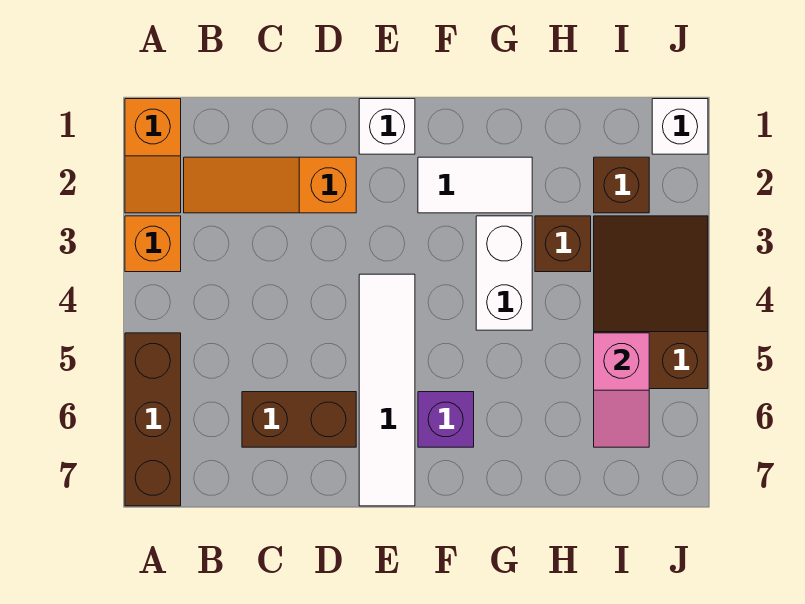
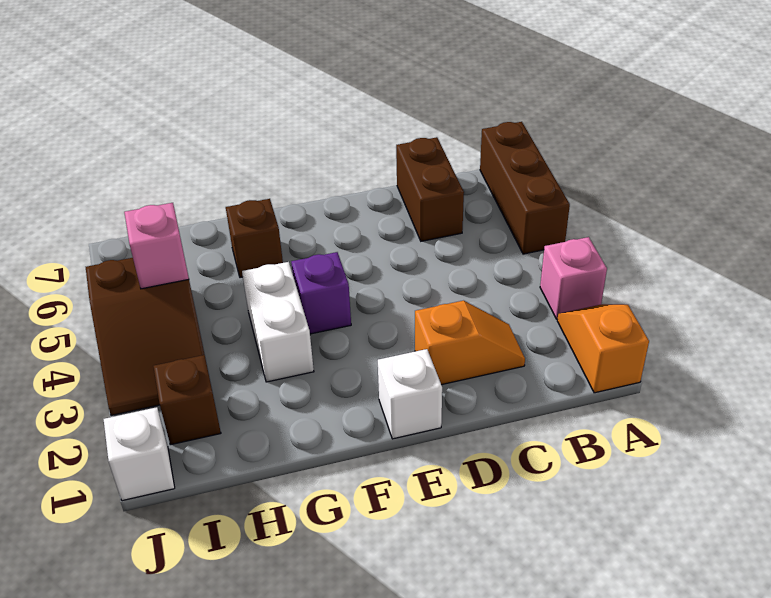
orange brick A3 level 1 -> pink brick A3 level 1
orange slope B2:D2 level 1 top D -> orange slope C2:D2 level 1 top D
brown brick C6:D6 level 1 -> brown brick C6:C7 level 1
white tile E4:E7 level 1 -> none
white tile F2:G2 level 1 -> none
purple brick F6 level 1 -> purple brick F4 level 1
brown brick H3 level 1 -> brown brick G6 level 1

